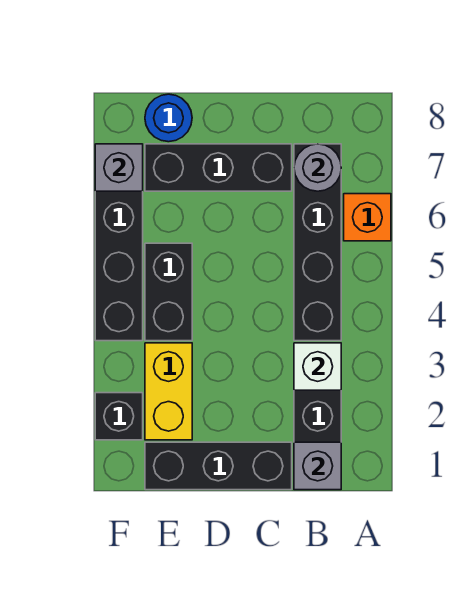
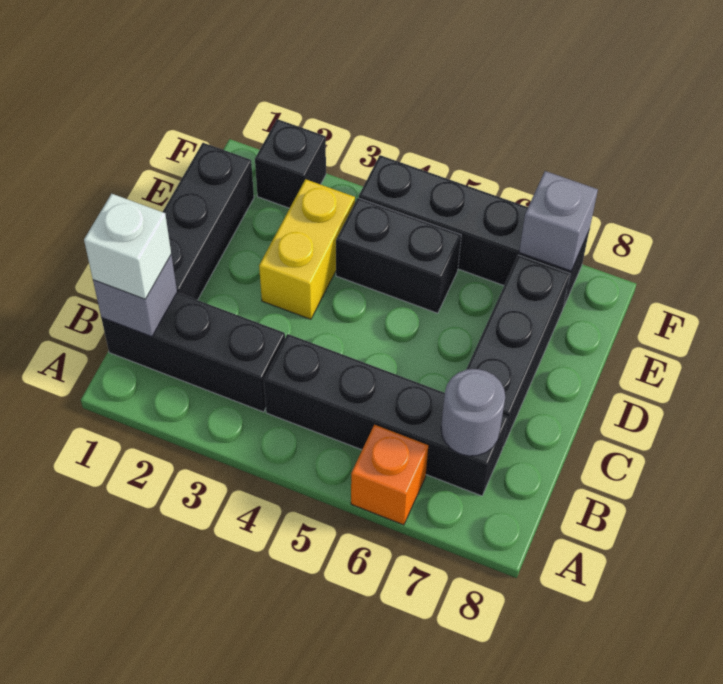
white brick B3 level 2 -> white brick B1 level 3
yellow brick E2:E3 level 1 -> yellow brick D3:E3 level 1
blue round brick E8 level 1 -> none

